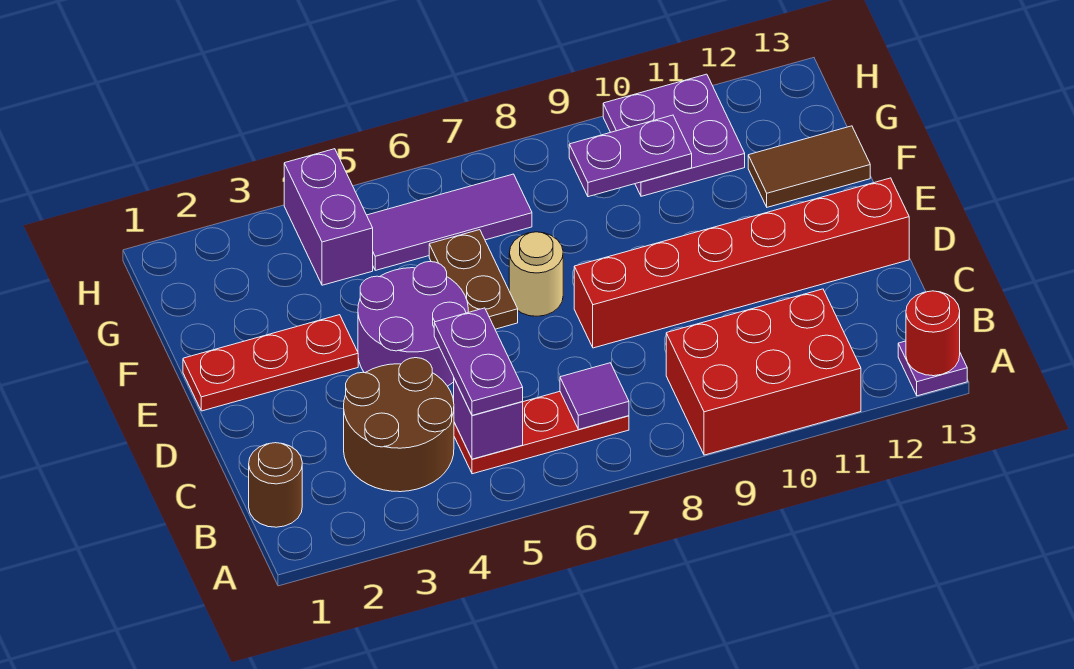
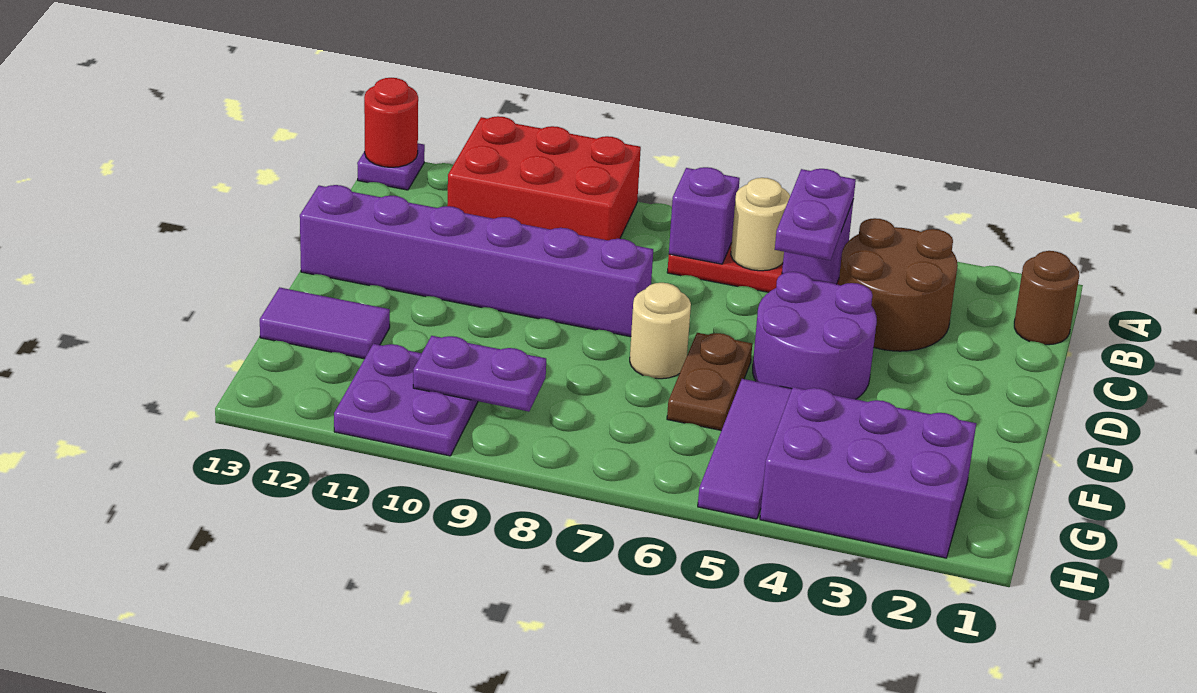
none -> tan round brick B6 level 2
purple tile B7 level 2 -> purple brick B7 level 2
red brick D8:D13 level 1 -> purple brick D8:D13 level 1
red plate E1:E3 level 1 -> none
brown tile F12:F13 level 1 -> purple tile F12:F13 level 1
purple brick G4:H4 level 1 -> purple brick G2:H4 level 1
purple tile G5:G7 level 1 -> purple tile F5:H5 level 1

